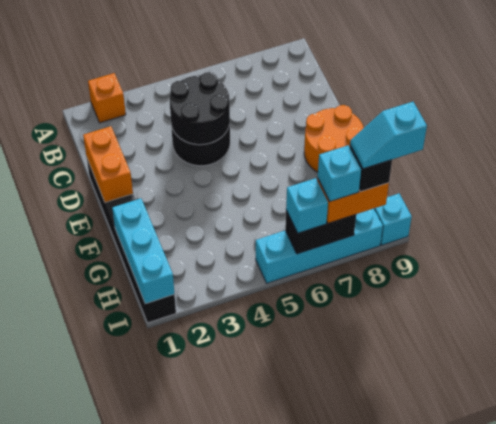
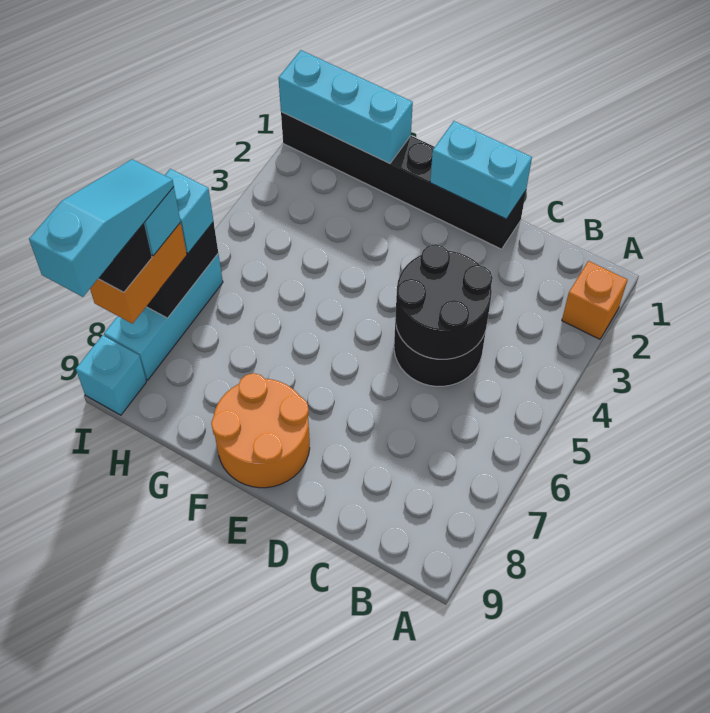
orange brick D1:E1 level 2 -> cyan brick D1:E1 level 2
cyan brick I5:I8 level 1 -> cyan brick I6:I8 level 1
cyan slope I8:I9 level 5 top 9 -> cyan slope I7:I9 level 5 top 9

